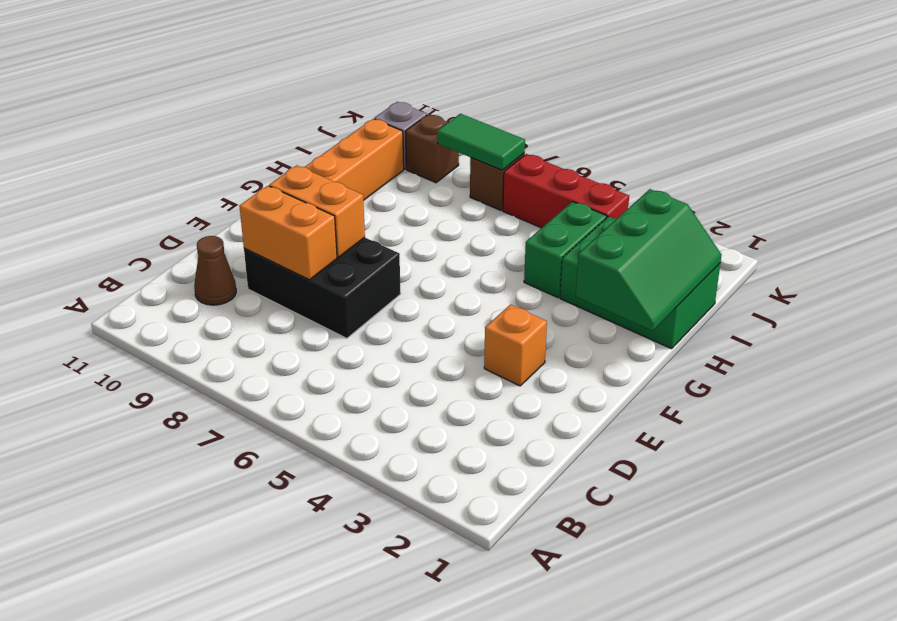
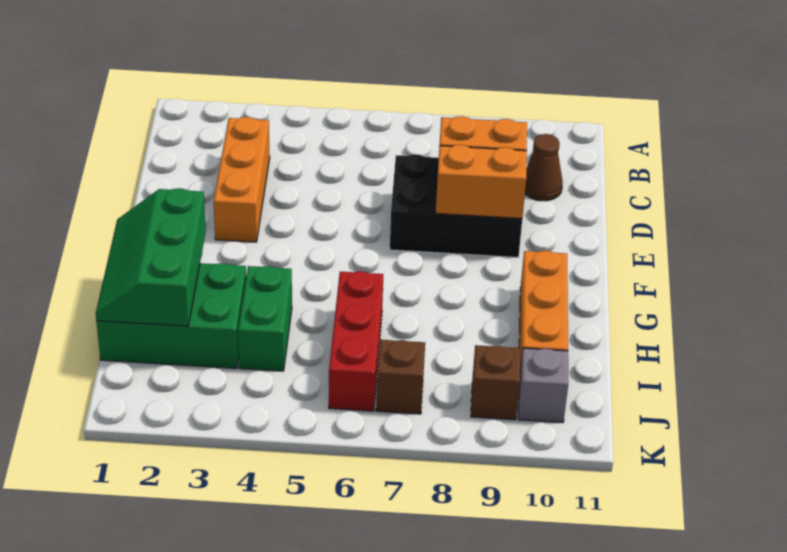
orange brick E3 level 1 -> orange brick C3:E3 level 1
red brick J4:J6 level 1 -> red brick H6:J6 level 1
green tile J7:J8 level 2 -> none

